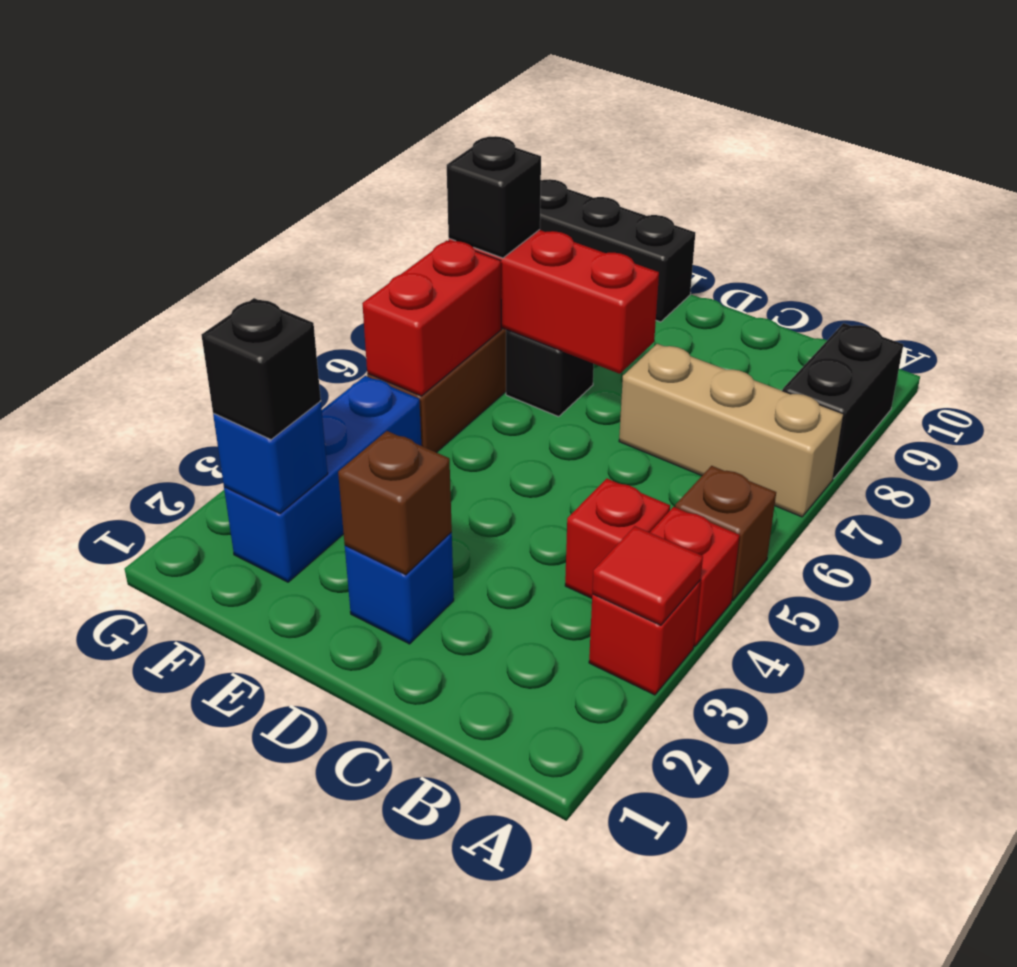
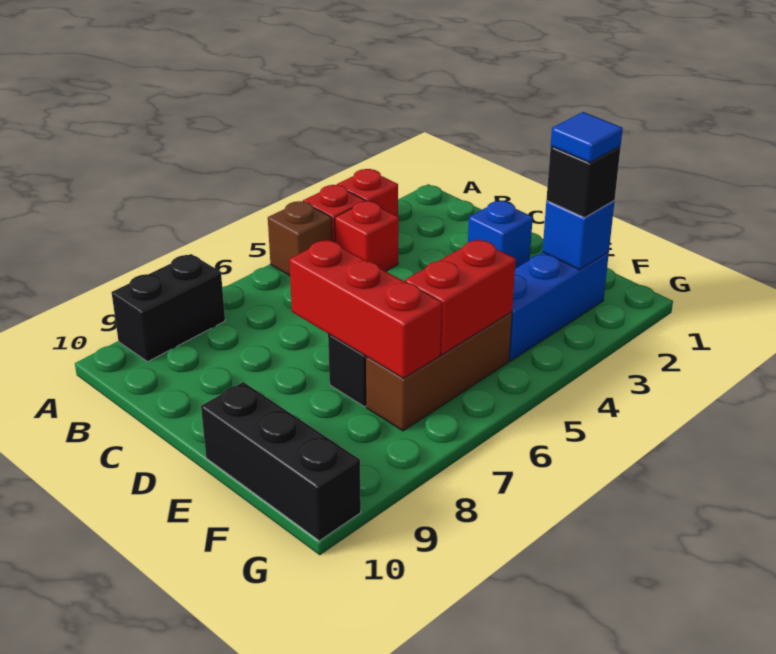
red tile A3 level 2 -> none
tan brick A7:C7 level 1 -> none
brown brick D2 level 2 -> none
none -> blue tile F2 level 4
black brick F7 level 3 -> none

